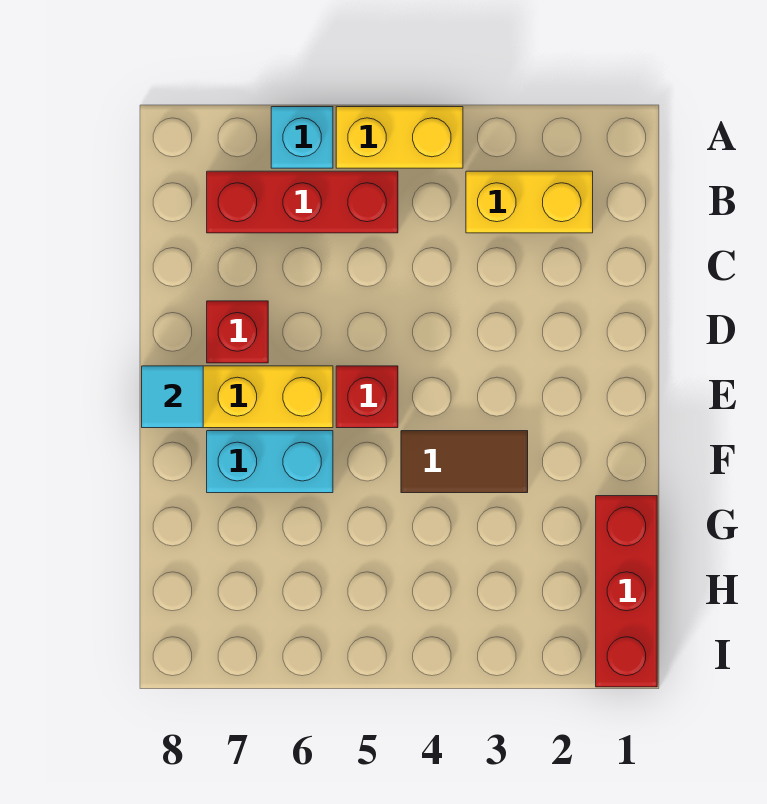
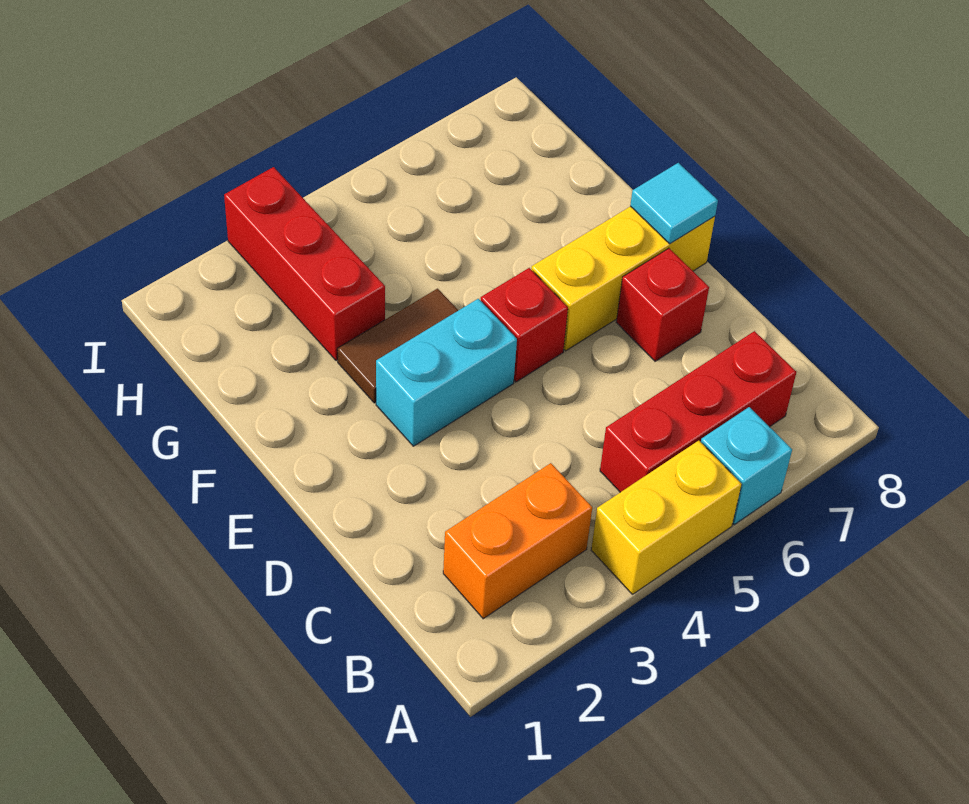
yellow brick B2:B3 level 1 -> orange brick B2:B3 level 1
cyan brick F6:F7 level 1 -> cyan brick E3:E4 level 1
red brick G1:I1 level 1 -> red brick G3:I3 level 1

